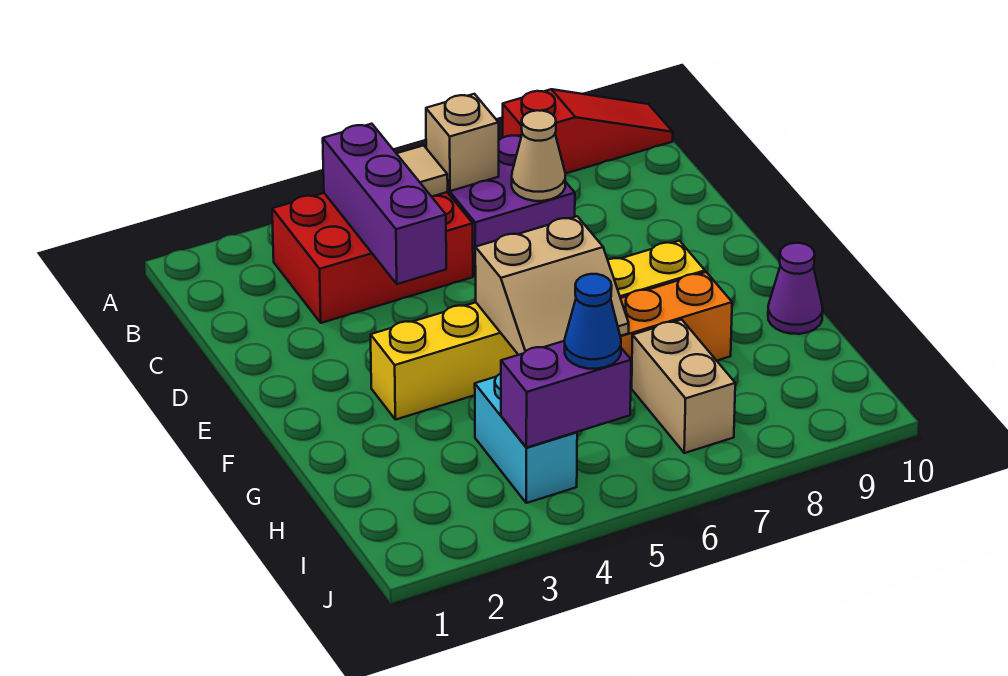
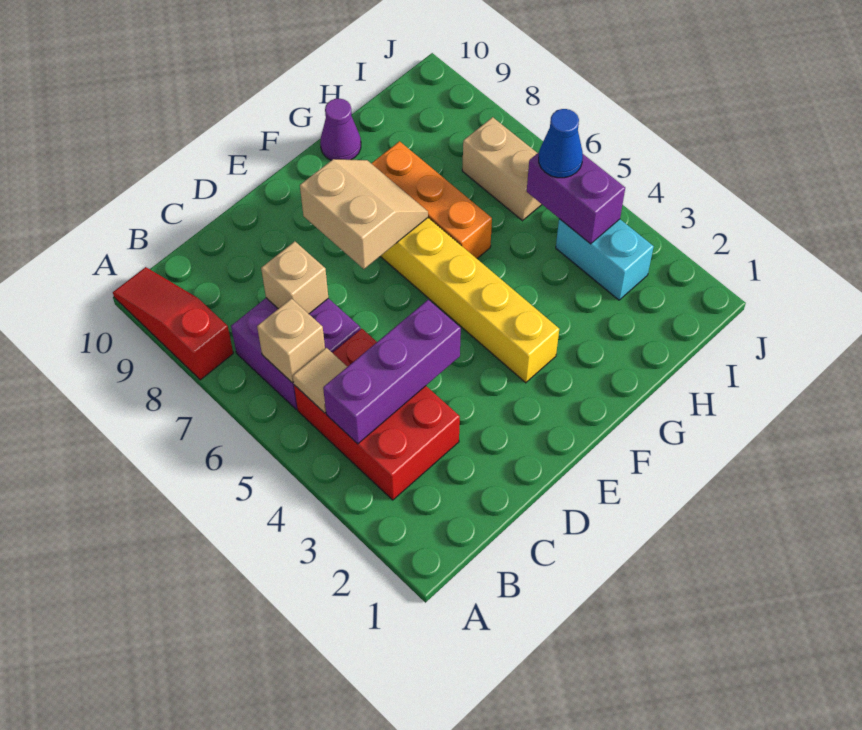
tan cone C7 level 2 -> tan brick C7 level 2
tan slope F5:G6 level 2 top F -> tan slope E7:F8 level 2 top E
cyan brick H4:I4 level 1 -> cyan brick I3:I4 level 1
tan brick H7:I7 level 1 -> tan brick I6:I7 level 1

